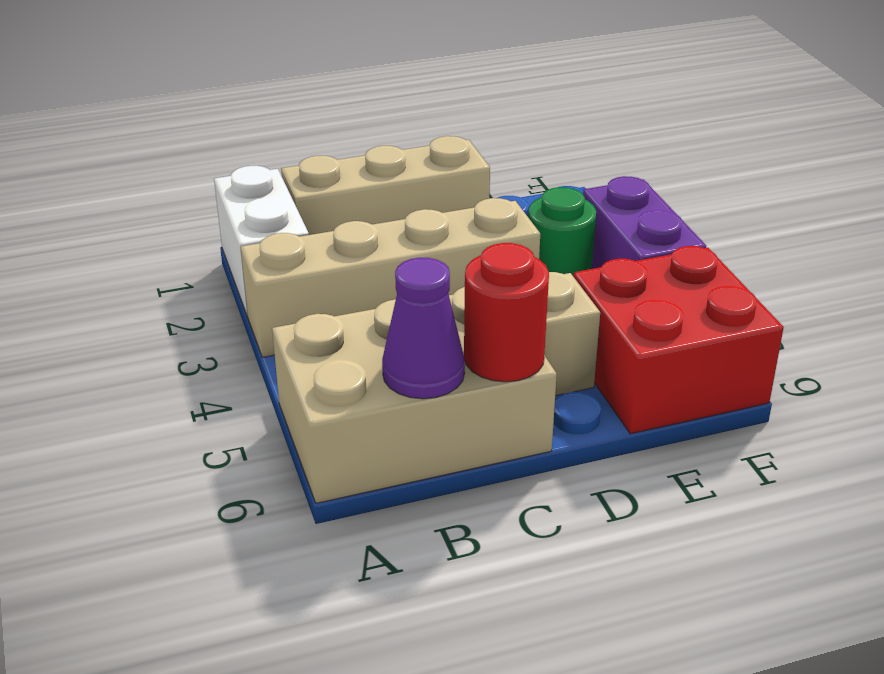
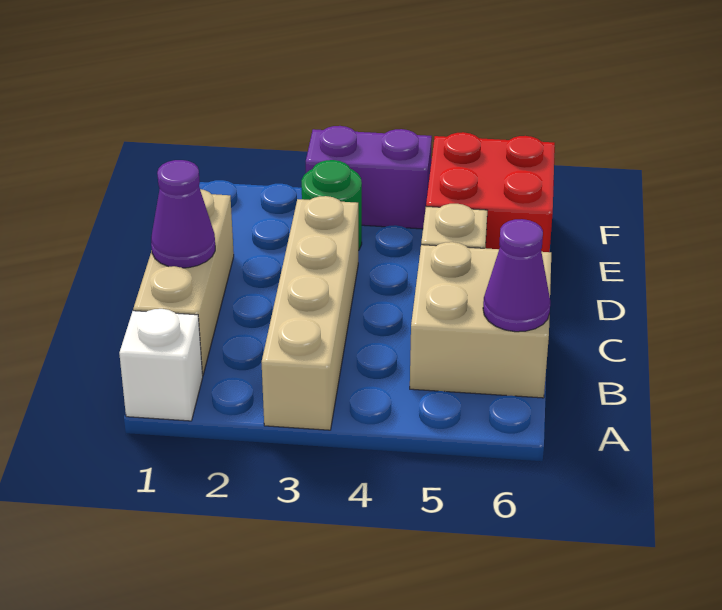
white brick A1:A2 level 1 -> white brick A1 level 1
tan brick A5:C6 level 1 -> tan brick B5:C6 level 1
none -> purple cone C1 level 2
red round brick C6 level 2 -> none

